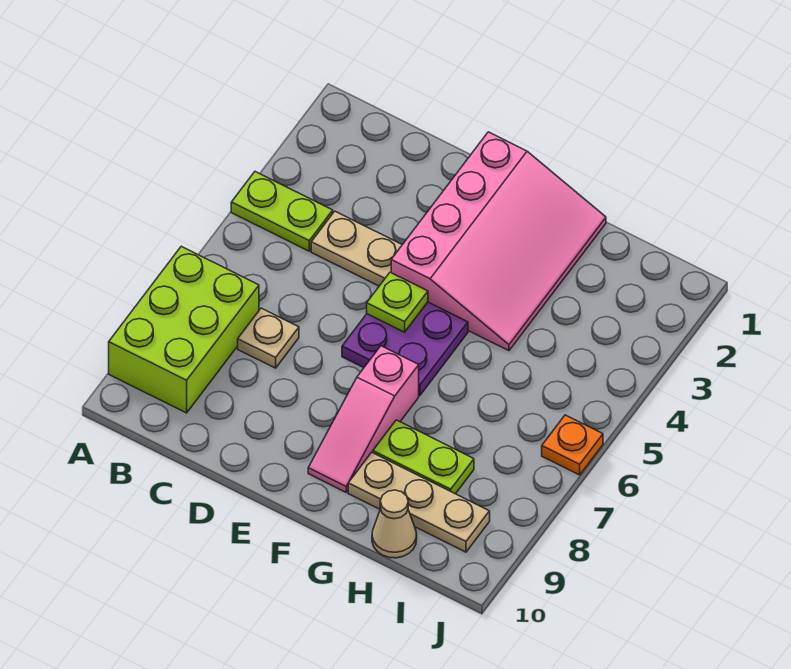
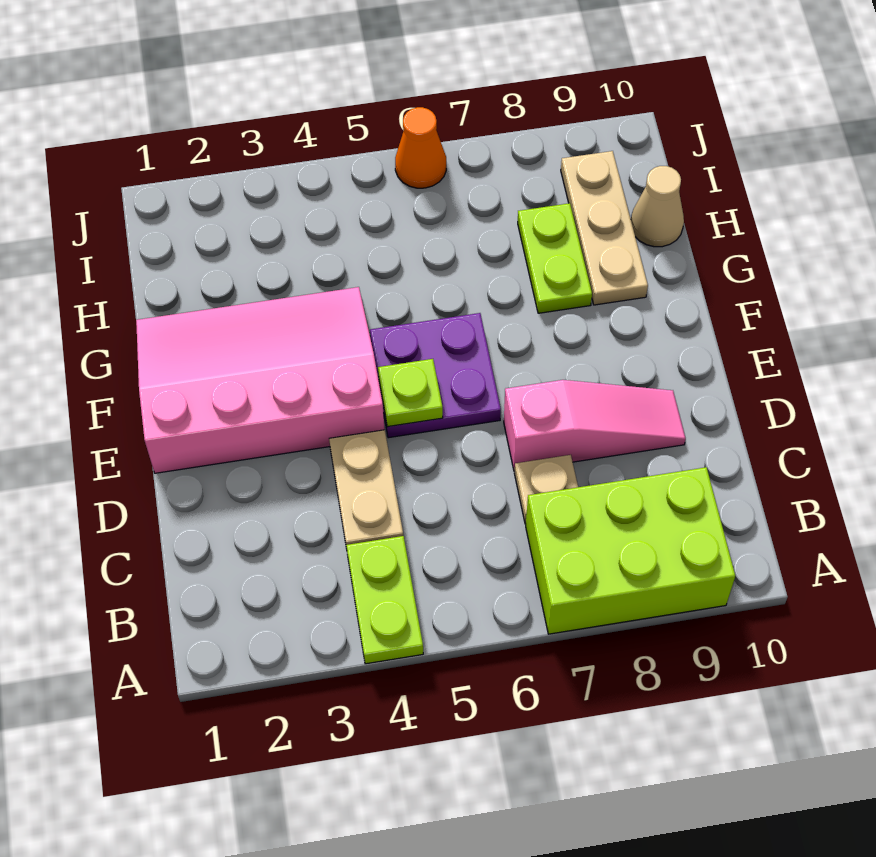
pink slope F7:F9 level 1 top 7 -> pink slope D7:D9 level 1 top 7
orange plate J6 level 1 -> orange cone J6 level 1

